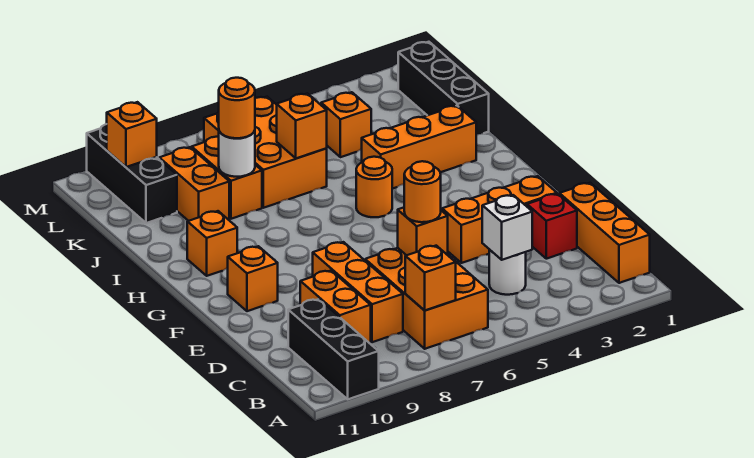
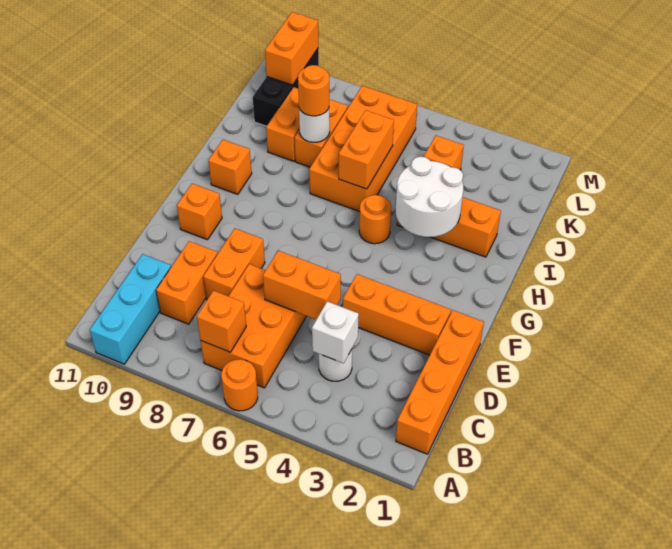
black brick A10:C10 level 1 -> cyan brick A10:C10 level 1
orange brick B1:D1 level 1 -> orange brick B1:E1 level 1
orange brick C8:E8 level 1 -> orange brick D8:E8 level 1
red brick D2 level 1 -> none
orange brick D6 level 2 -> orange brick D5:D6 level 2
orange round brick D6 level 3 -> orange round brick A6 level 1
none -> white round brick H3:I4 level 2
black brick J1:L1 level 1 -> none
orange brick J6:L7 level 1 -> orange brick I6:L7 level 1
orange brick J6 level 2 -> orange brick I6:J6 level 2
orange brick L10 level 2 -> orange brick L10:M10 level 2

